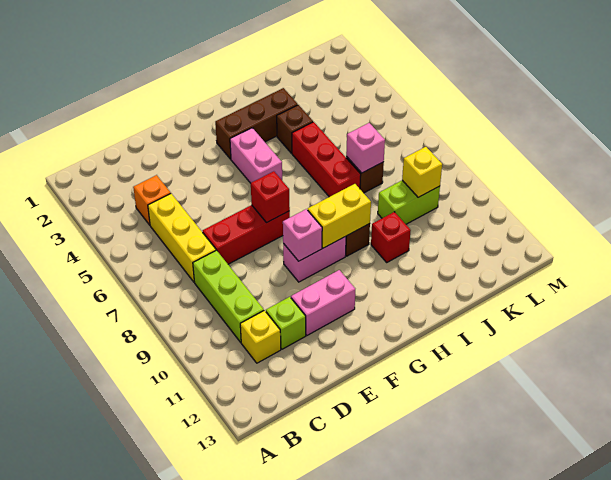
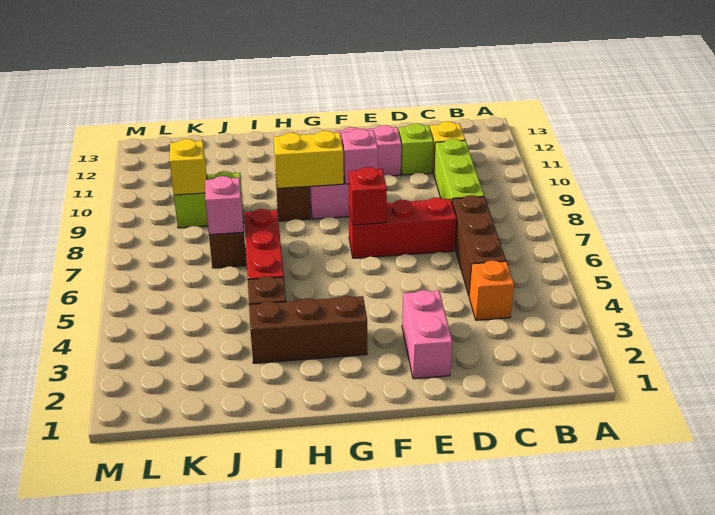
yellow brick C5:C7 level 1 -> brown brick C5:C7 level 1
pink brick G4:G5 level 1 -> pink brick E2:E3 level 1
red brick I10 level 1 -> none

